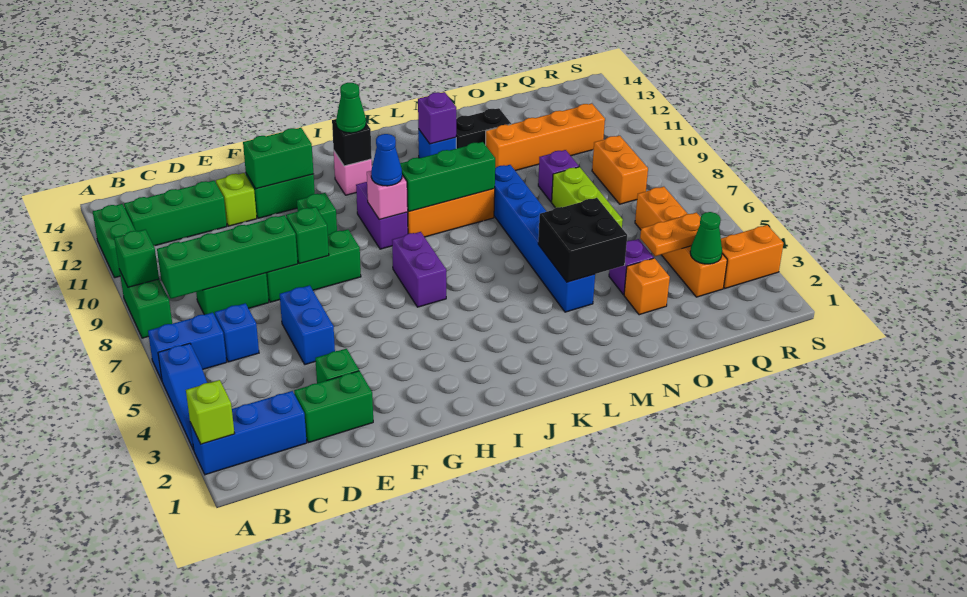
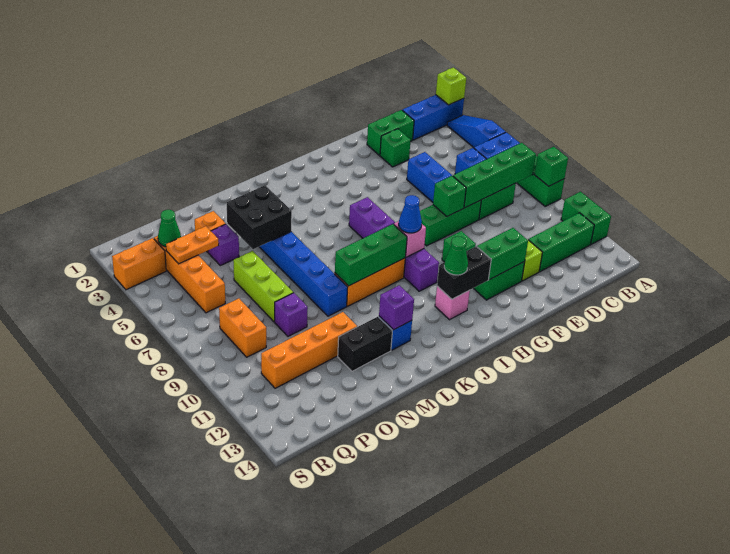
black brick I12 level 2 -> black brick H12:I12 level 2

